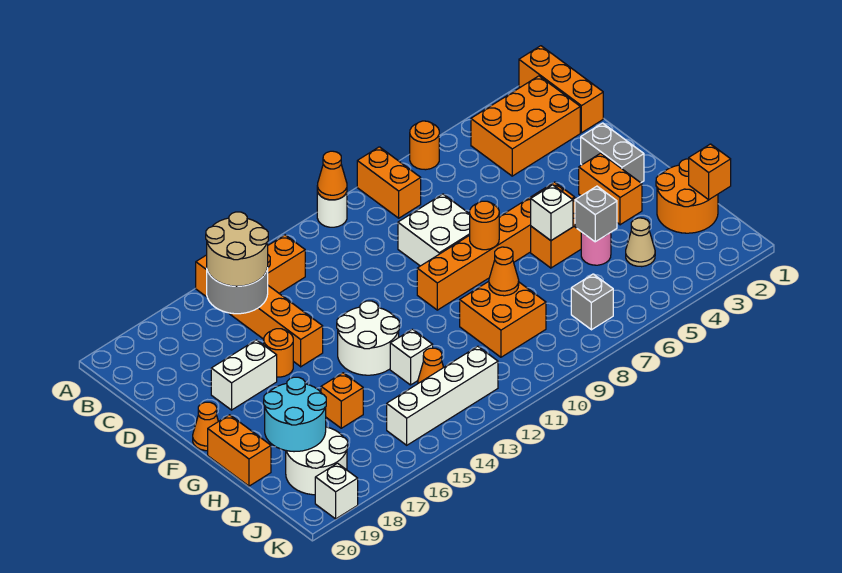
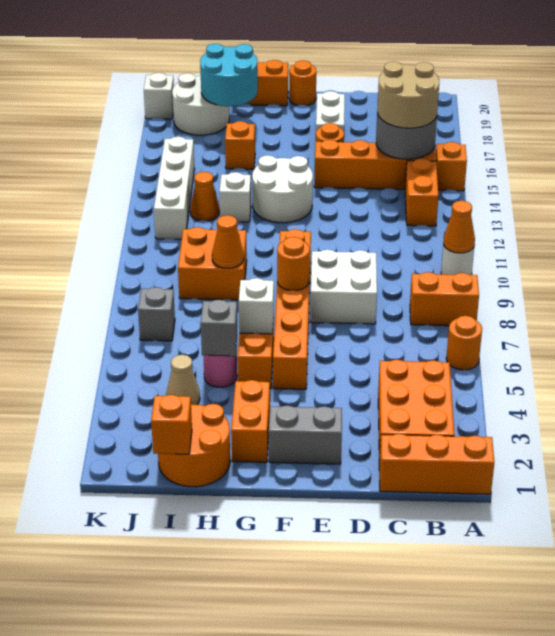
orange brick F3:G3 level 1 -> orange brick G2:G3 level 1
orange cone F20 level 1 -> orange round brick F20 level 1

